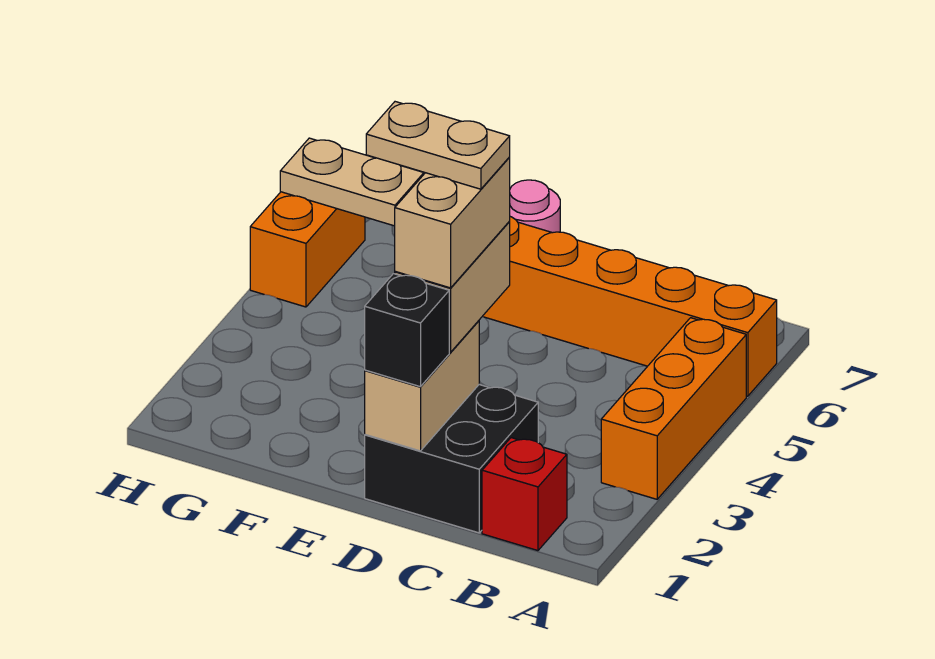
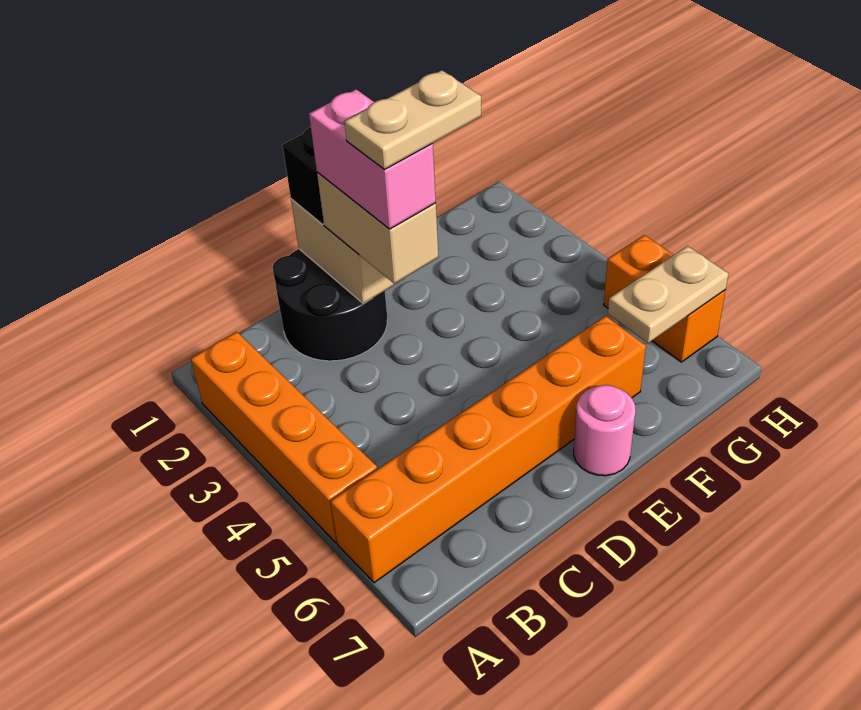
orange brick A3:A5 level 1 -> orange brick A2:A5 level 1
red brick B1 level 1 -> none
black brick C1:D2 level 1 -> black round brick C1:D2 level 1
tan brick D2:D3 level 4 -> pink brick D2:D3 level 4

